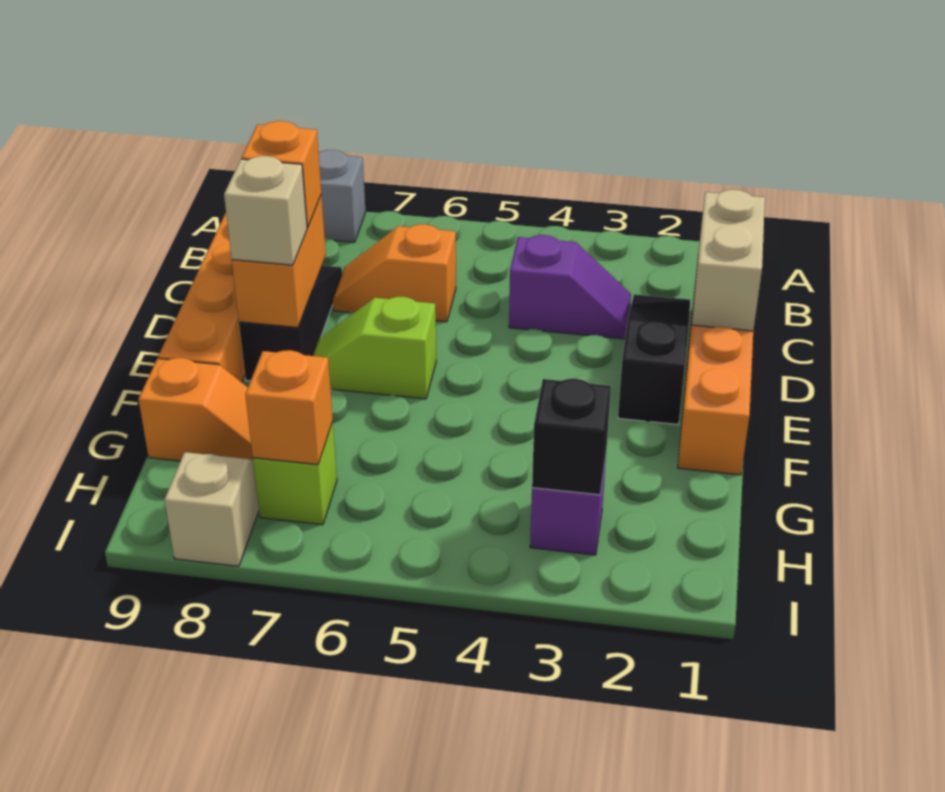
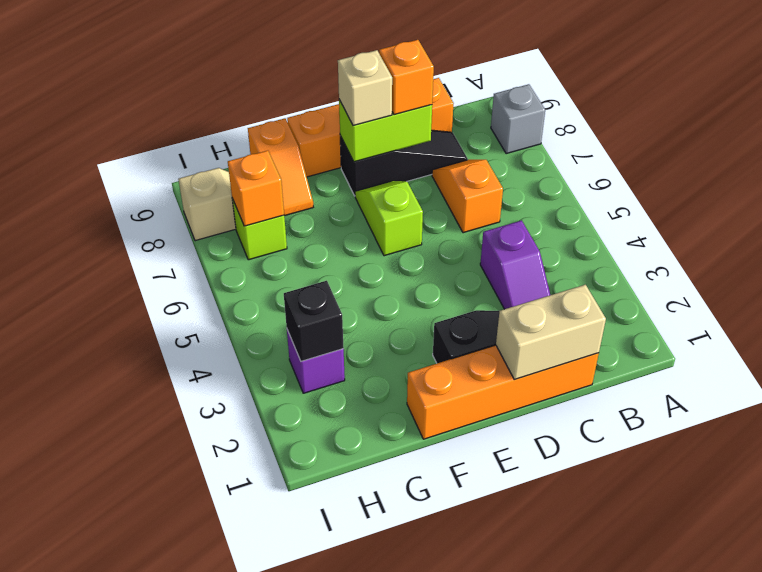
orange brick D8:E8 level 2 -> lime brick D8:E8 level 2

